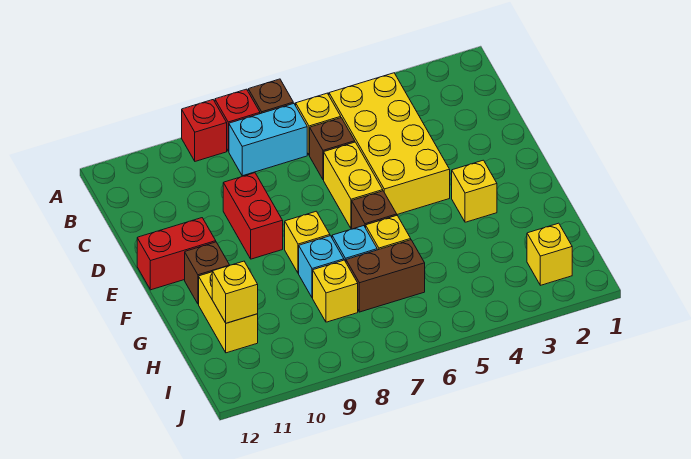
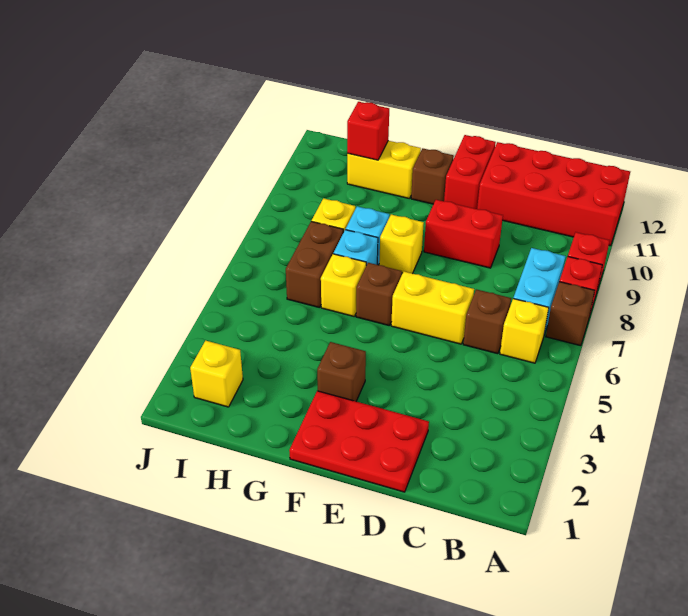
none -> red brick A11:D12 level 1
yellow brick B4:E5 level 1 -> none
none -> red plate D1:F2 level 1
yellow brick F3 level 1 -> brown brick F3 level 1
yellow brick H11 level 2 -> red brick H11 level 2

